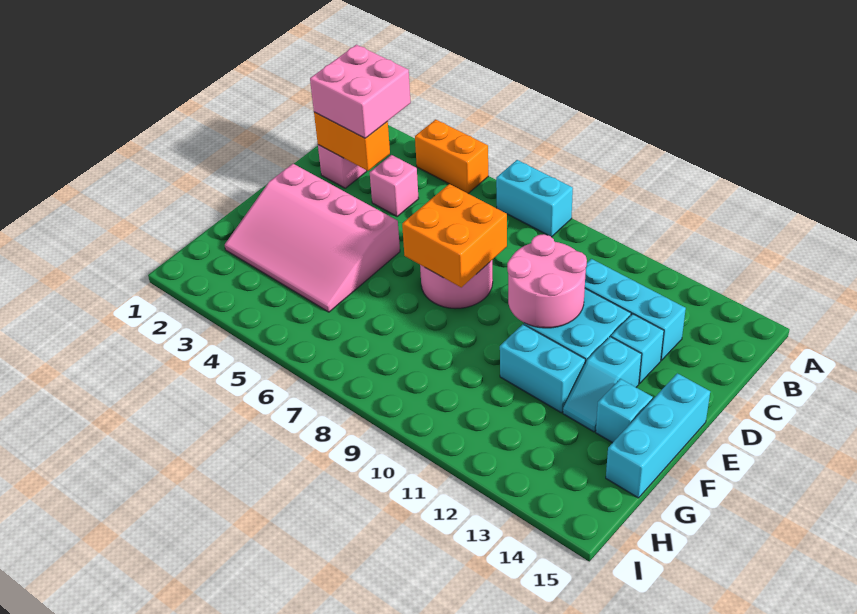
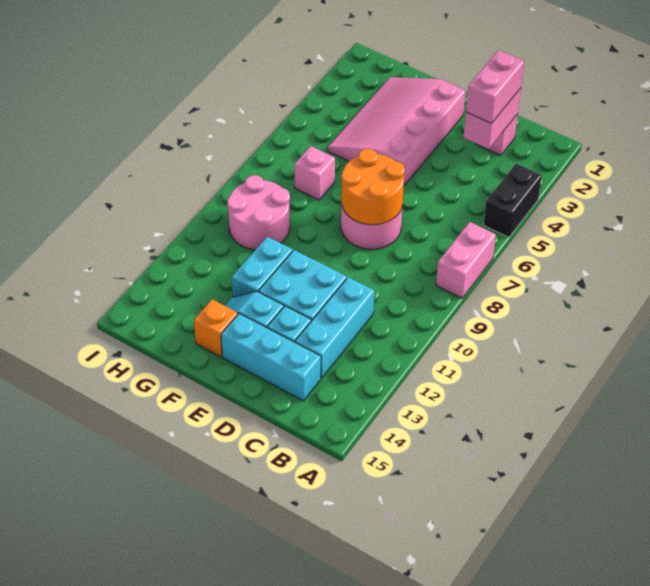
orange brick A4:A5 level 1 -> black brick A4:A5 level 1
cyan brick A7:A8 level 1 -> pink brick A7:A8 level 1
pink brick B2:C3 level 3 -> pink brick C2:C3 level 3
orange brick C2:C3 level 2 -> pink brick C2:C3 level 2
pink brick C4 level 1 -> pink brick G7 level 1
orange brick D7:E8 level 2 -> orange round brick D7:E8 level 2
pink round brick D10:E11 level 2 -> pink round brick G9:H10 level 1
cyan brick E15:G15 level 1 -> cyan brick C14:E14 level 1
cyan brick F14 level 1 -> orange brick F14 level 1

